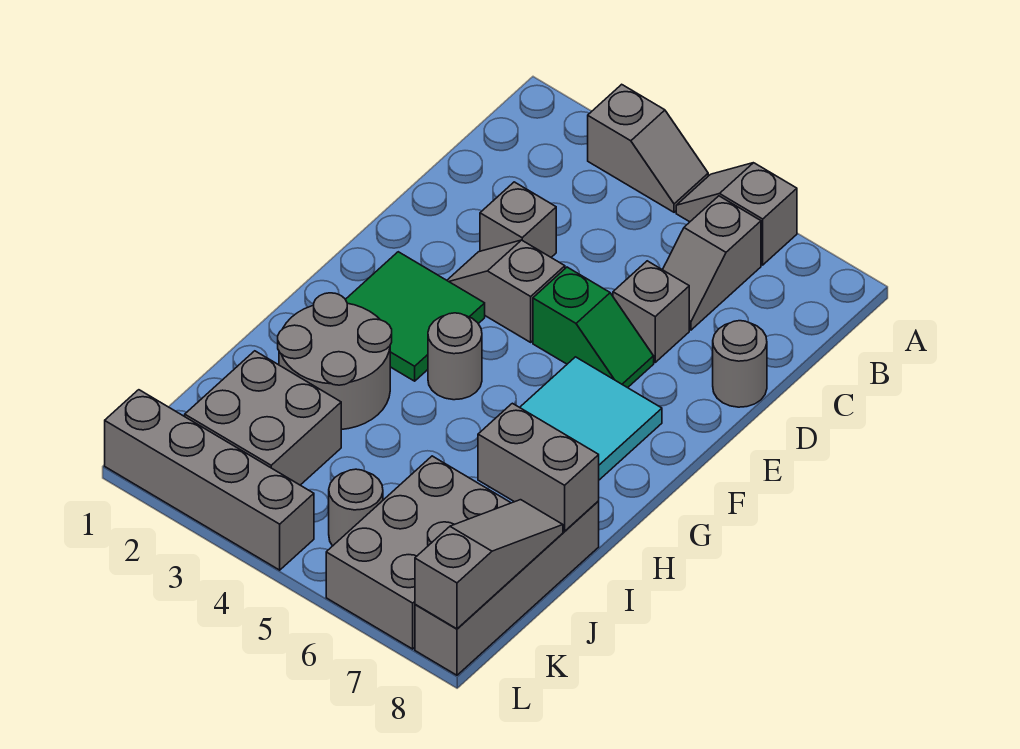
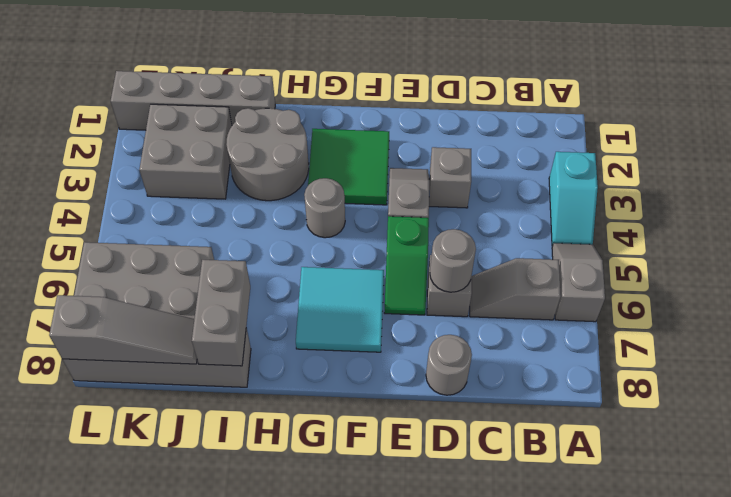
grey slope A3:A4 level 1 top 3 -> cyan slope A3:A4 level 1 top 3
grey round brick K5 level 1 -> grey round brick D6 level 2
grey brick L1:L4 level 1 -> grey brick I1:L1 level 1

